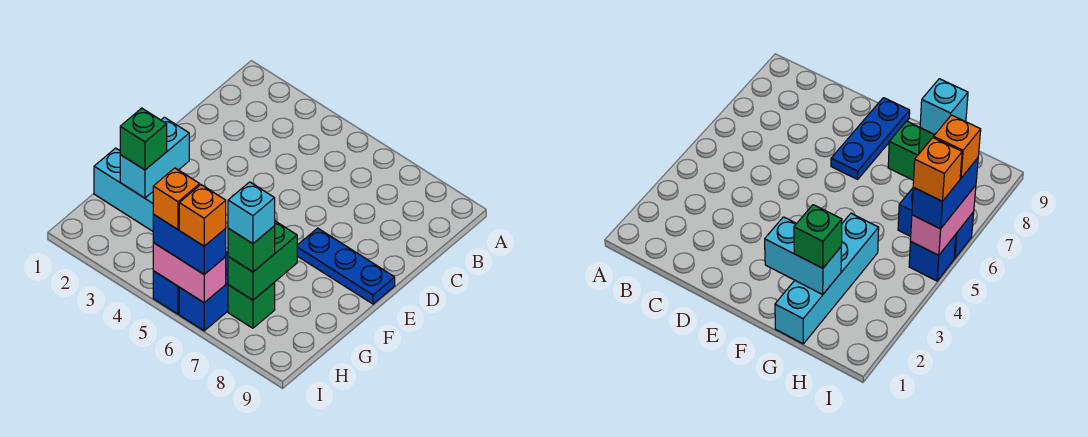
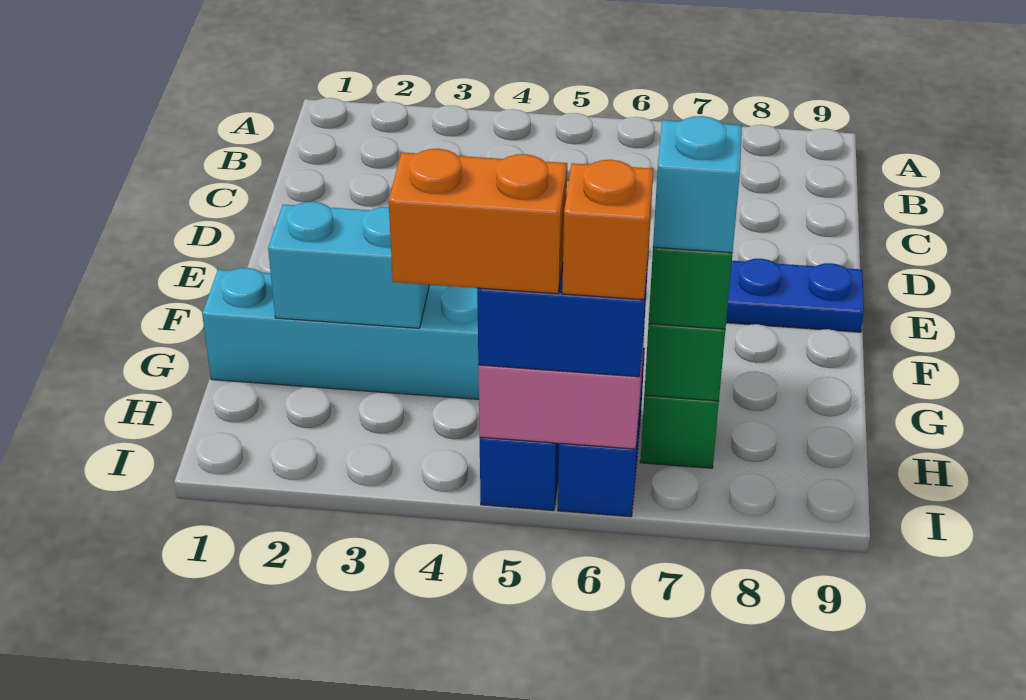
cyan brick F2:G2 level 2 -> cyan brick G2:G3 level 2
green brick G2 level 3 -> none
orange brick I5 level 4 -> orange brick I4:I5 level 4

